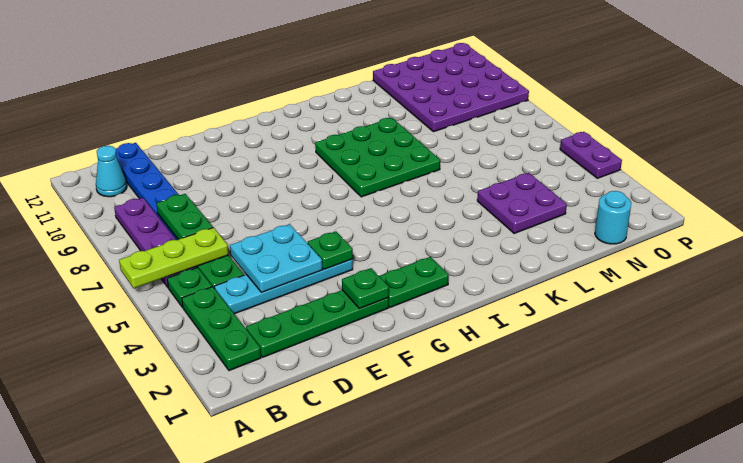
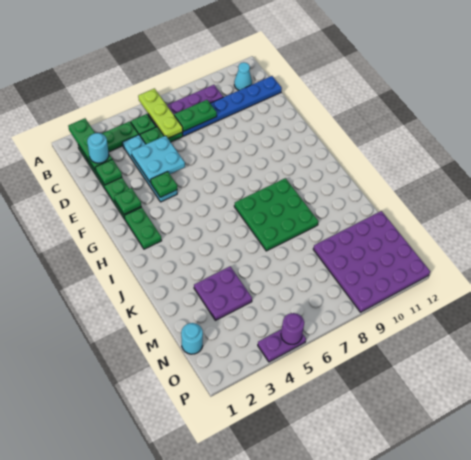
none -> green plate A2:C2 level 2
none -> cyan round brick C2 level 3
none -> green plate D2 level 2
none -> purple round brick P5 level 2

